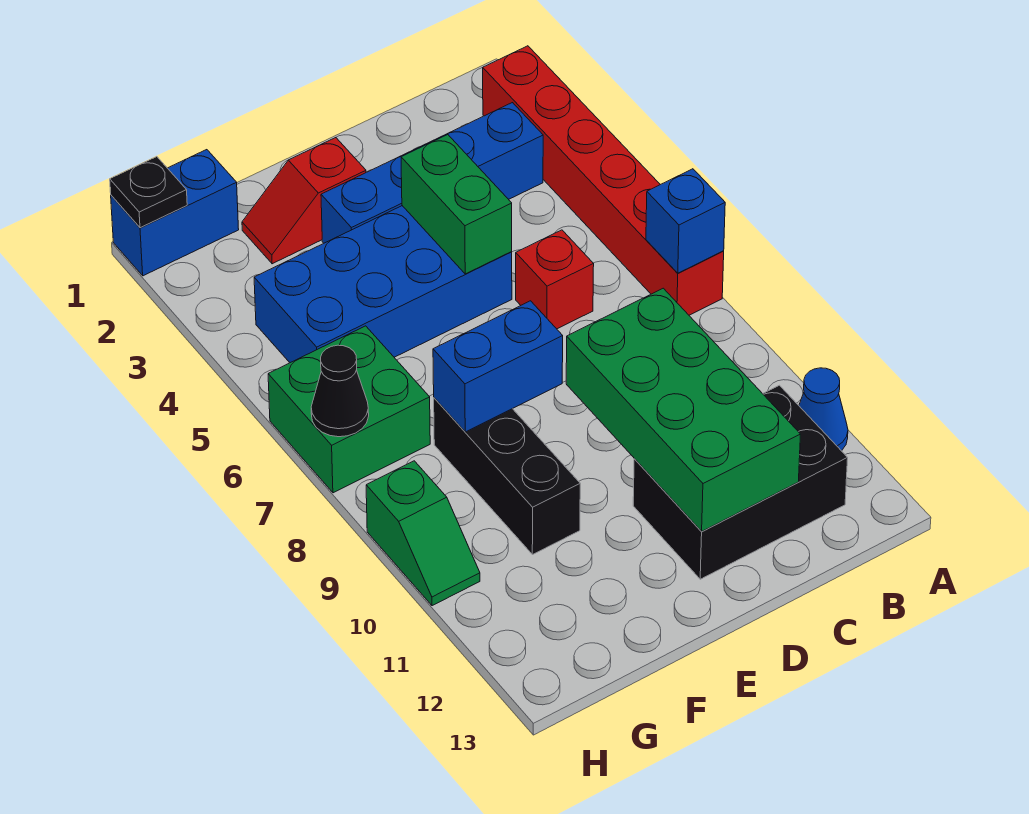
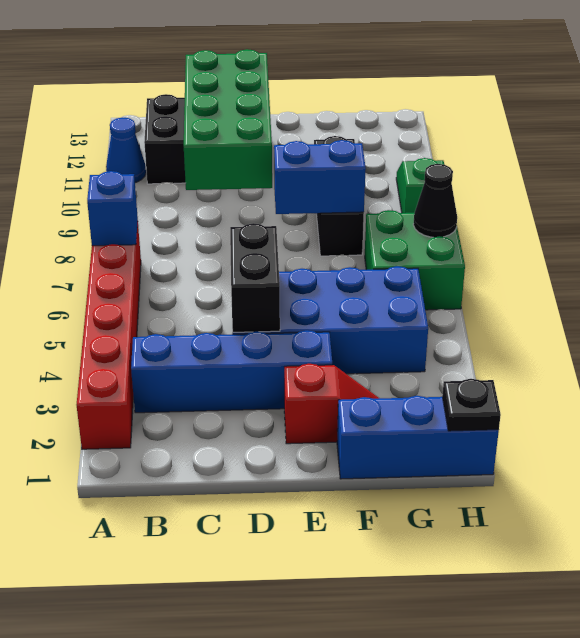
red brick C6 level 1 -> none
green brick D4:D5 level 2 -> black brick D4:D5 level 2
blue brick G1:H1 level 1 -> blue brick F1:H1 level 1

